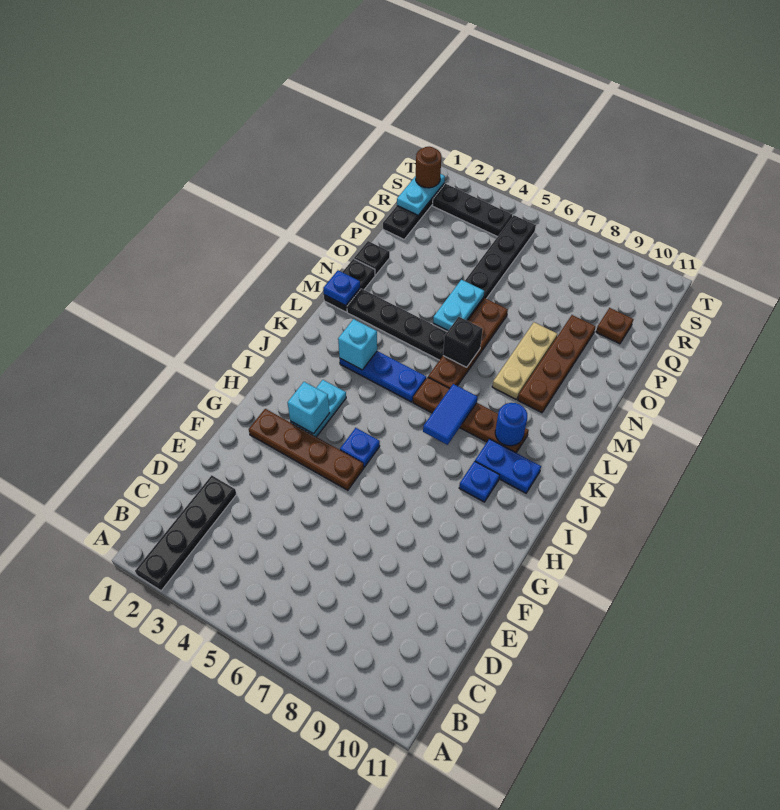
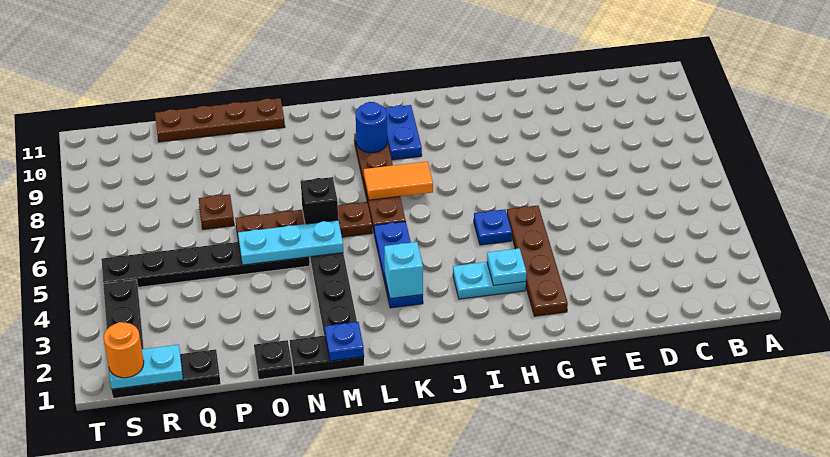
black plate A2:D2 level 1 -> none
cyan brick H3 level 2 -> cyan plate H3 level 2
blue plate I9 level 1 -> none
blue tile J7:K7 level 2 -> orange tile J7:K7 level 2
tan plate M8:O8 level 1 -> none
brown plate M9:P9 level 1 -> brown plate N11:Q11 level 1
cyan plate N5:O5 level 2 -> cyan plate M5:O5 level 2
brown plate Q10 level 1 -> brown plate P7 level 1
brown round brick S1 level 3 -> orange round brick S1 level 3

